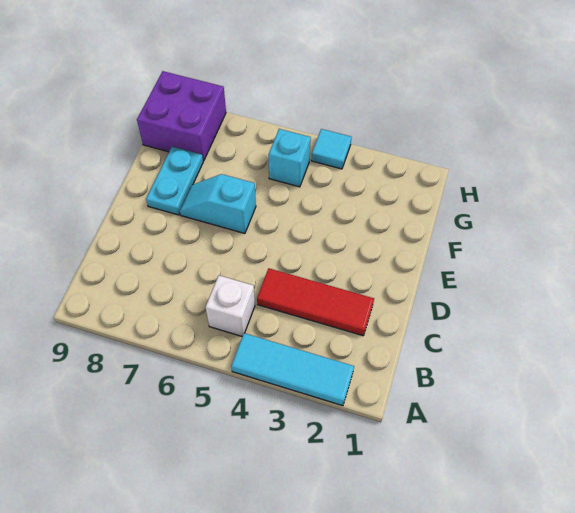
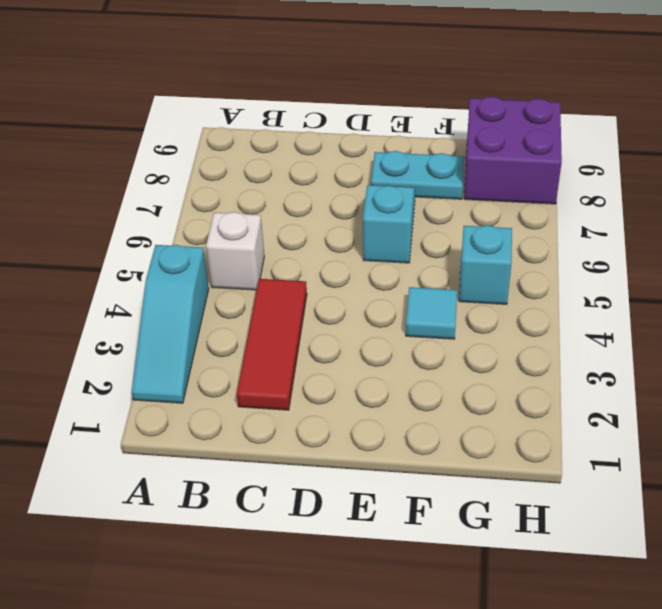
cyan tile A2:A4 level 1 -> cyan slope A2:A4 level 1 top 4
cyan tile H4 level 1 -> cyan tile F4 level 1

